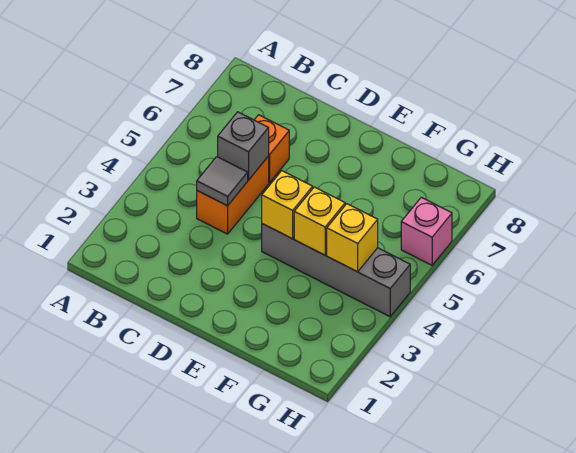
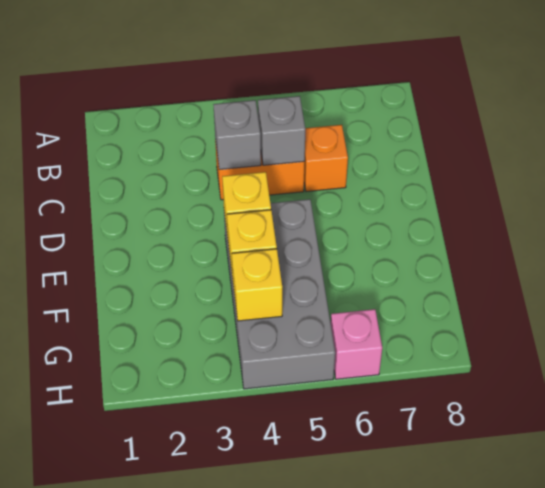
grey tile C4 level 2 -> grey brick C4 level 2
grey brick E4:H4 level 1 -> grey brick E4:H5 level 1

